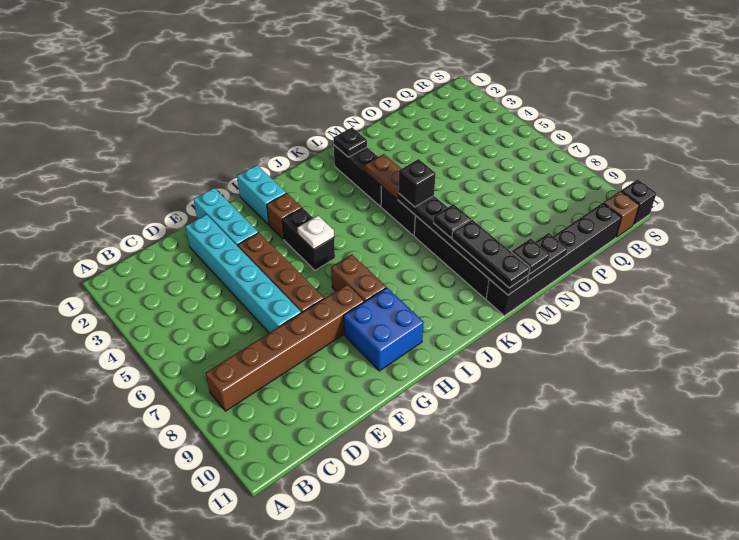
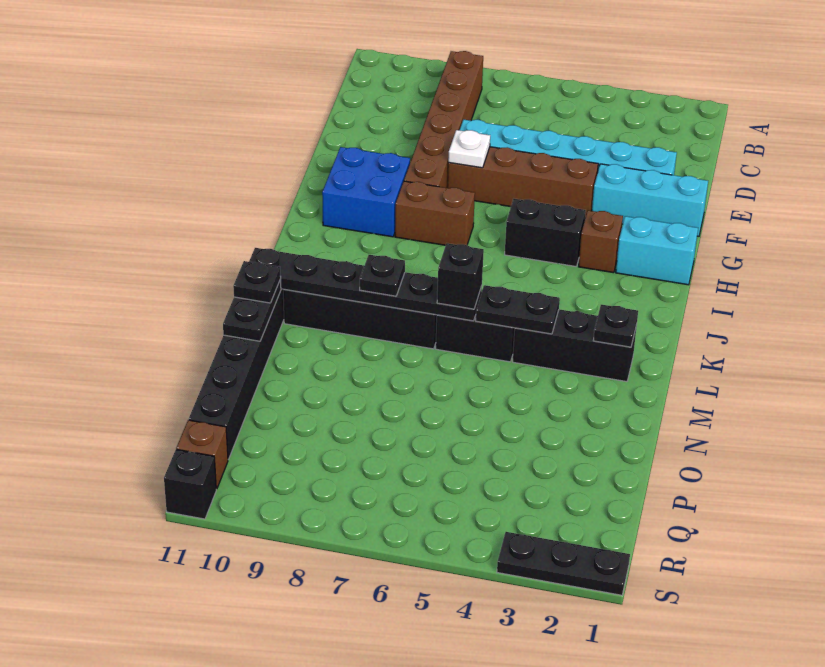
white plate H5 level 2 -> white plate F7 level 2
brown plate L4:L5 level 2 -> black plate L4:L5 level 2
black plate L9:L11 level 3 -> black plate S1:S3 level 1

